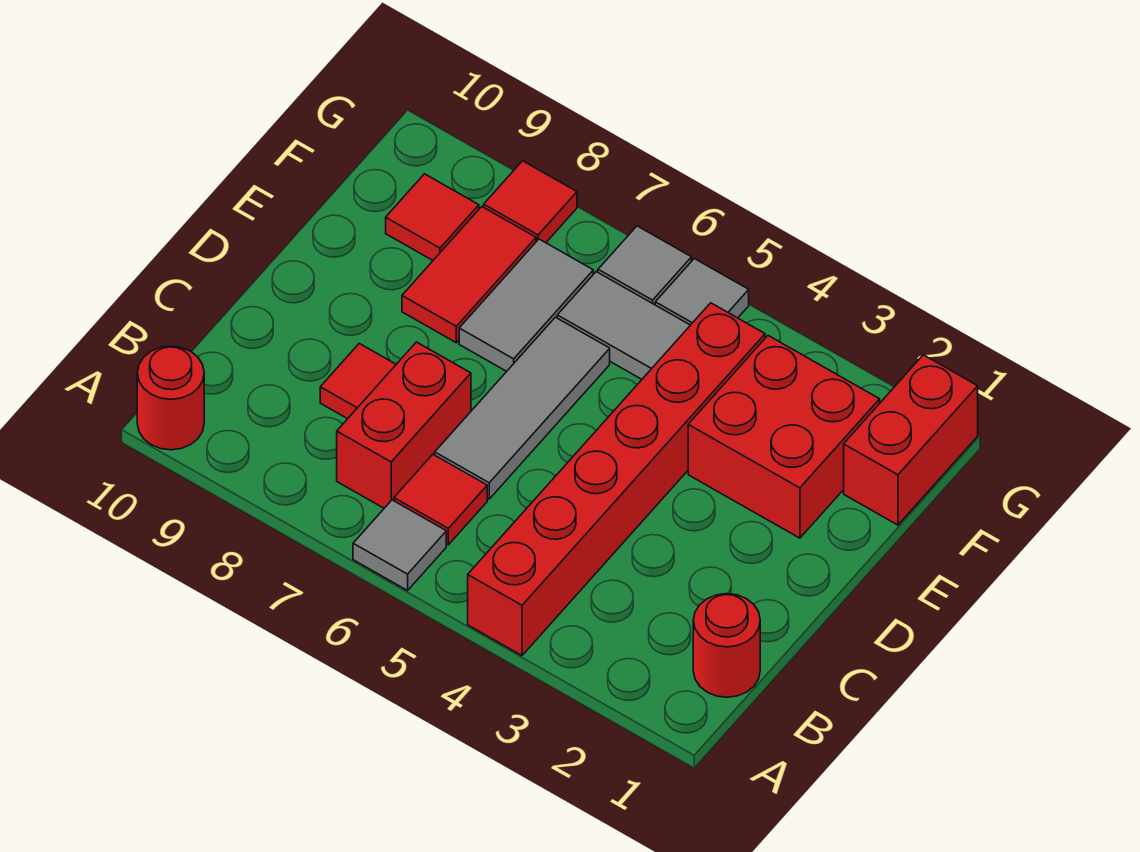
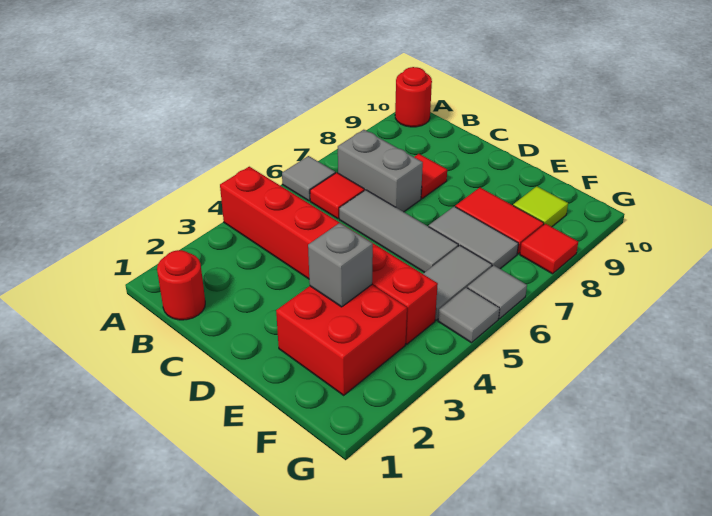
red brick B7:C7 level 1 -> grey brick B7:C7 level 1
none -> grey brick E3 level 2
red brick F1:G1 level 1 -> none
red tile F9 level 1 -> lime tile F9 level 1

